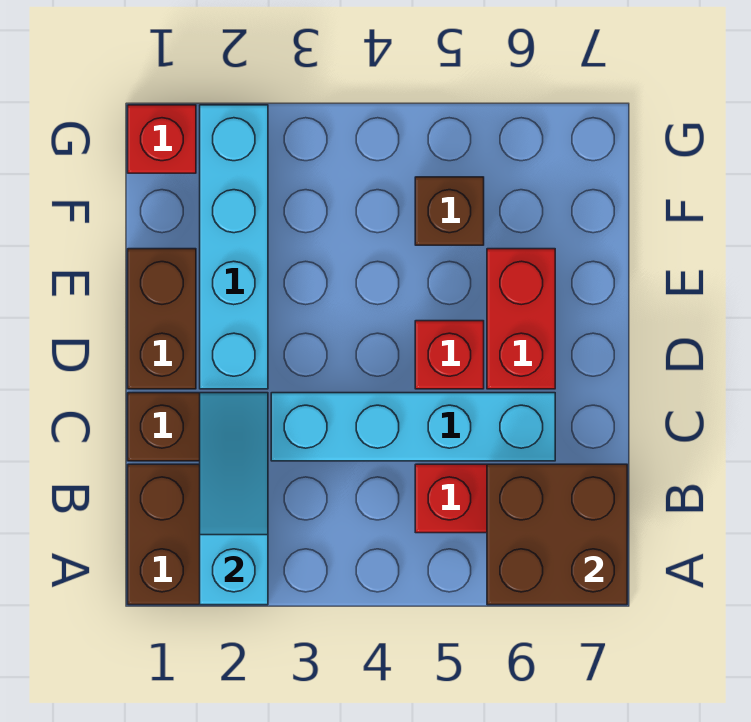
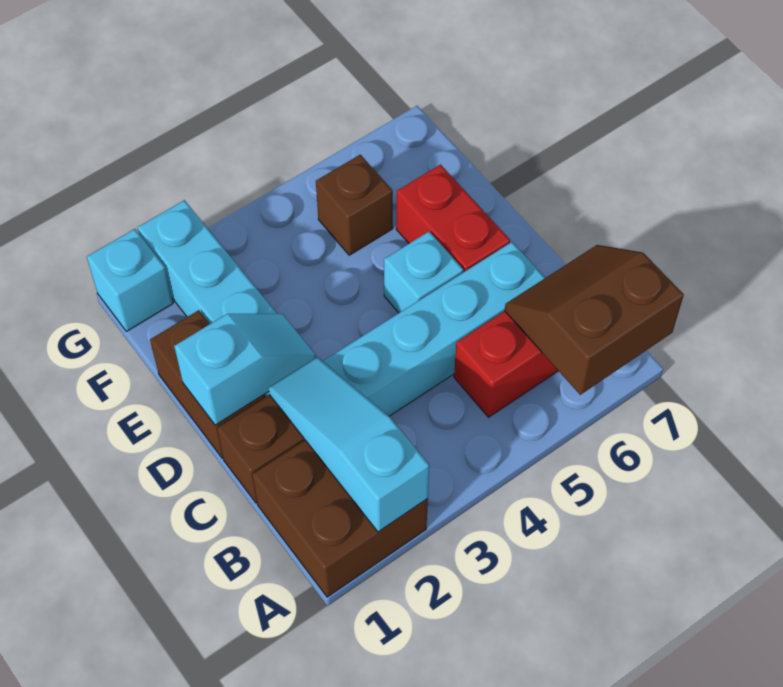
brown brick A6:B7 level 2 -> brown slope A6:B7 level 2 top A
none -> cyan slope D1:D2 level 2 top 1
red brick D5 level 1 -> cyan brick D5 level 1
red brick G1 level 1 -> cyan brick G1 level 1

